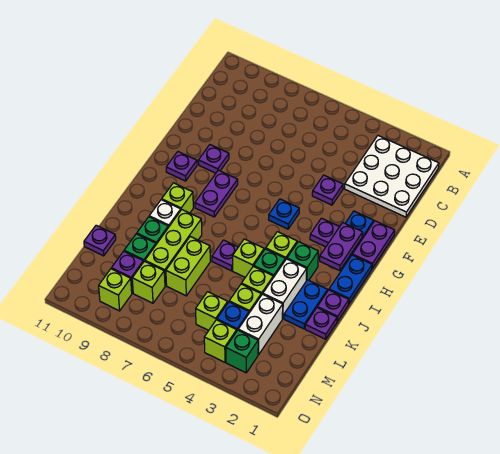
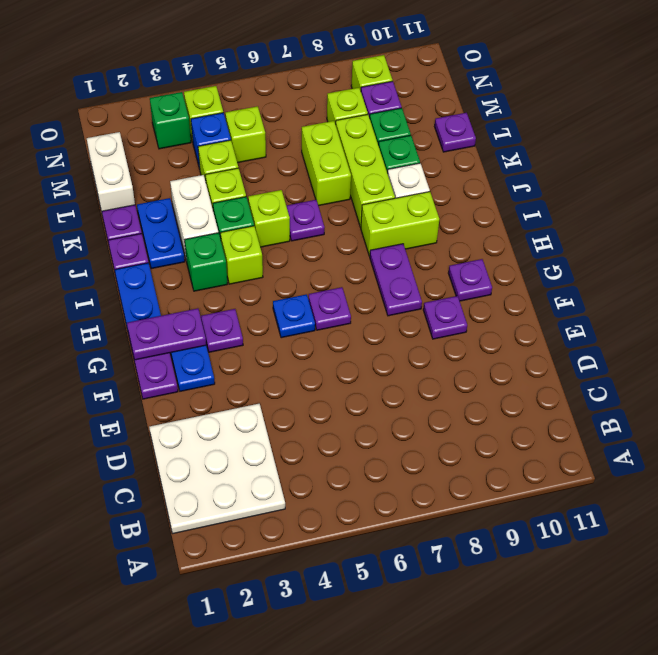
purple plate E4 level 1 -> purple plate G6 level 1
purple plate G2:H2 level 2 -> purple plate G1:G2 level 2
lime brick I9 level 1 -> lime brick I8:I9 level 1
white brick L3:M3 level 1 -> white brick L1:M1 level 1

